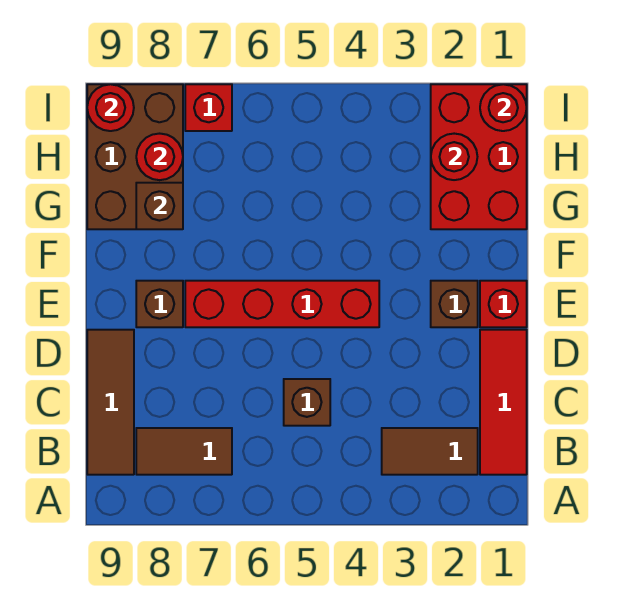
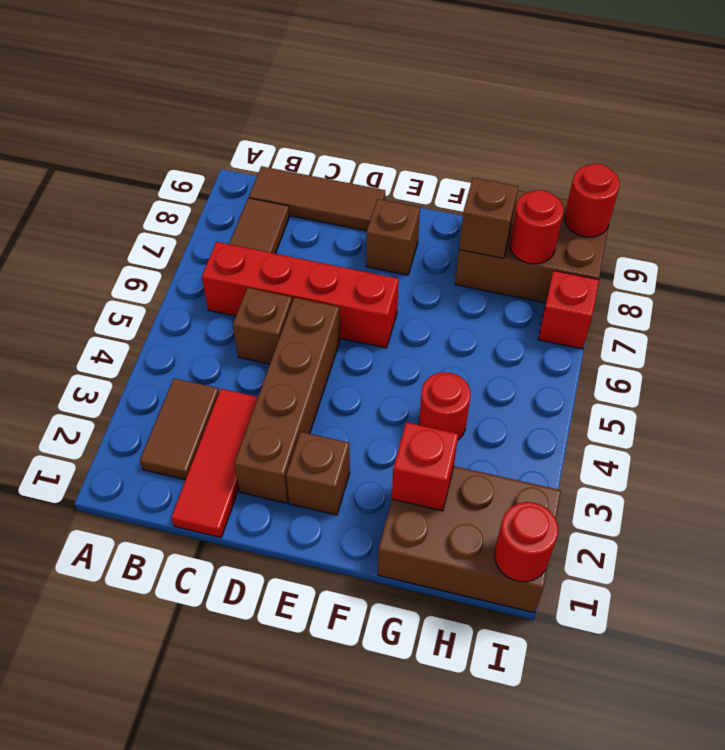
red tile B1:D1 level 1 -> red tile C1:C3 level 1
none -> brown brick D2:D5 level 1
red brick E1 level 1 -> red brick G2 level 2
red brick E4:E7 level 1 -> red brick B6:E6 level 1
red brick G1:I2 level 1 -> brown brick G1:I2 level 1
red round brick H2 level 2 -> red round brick G4 level 1

